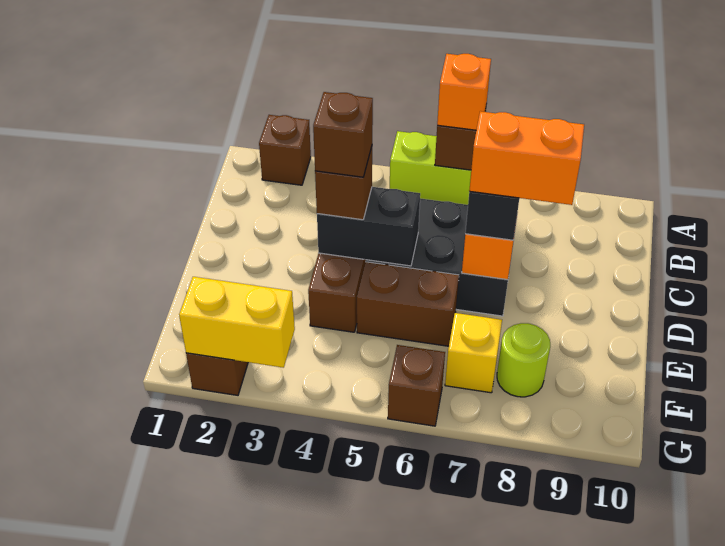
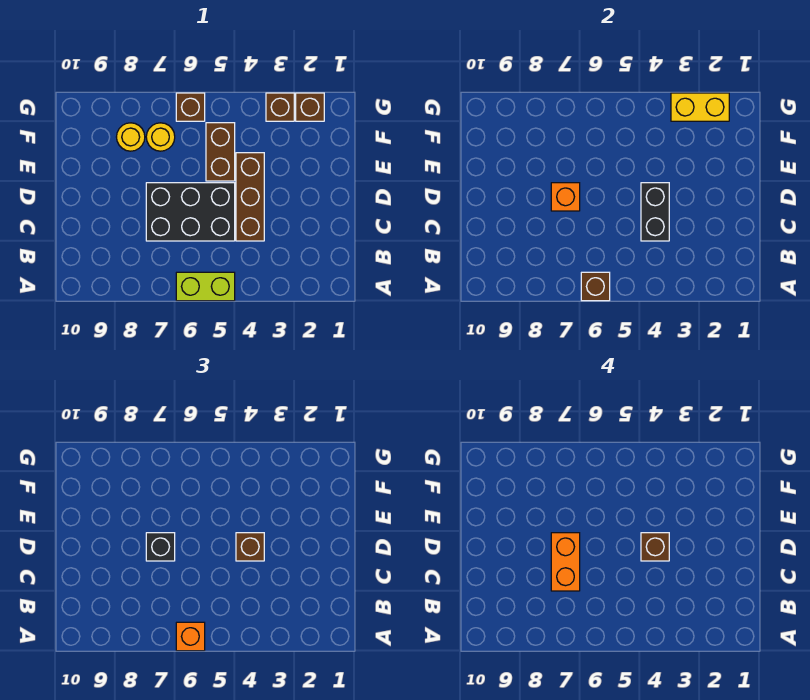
brown brick A2 level 1 -> brown brick G3 level 1
black brick D4:D5 level 2 -> black brick C4:D4 level 2
orange brick D7:D8 level 4 -> orange brick C7:D7 level 4
brown brick E5:E6 level 1 -> brown brick E5:F5 level 1
yellow brick F7 level 1 -> yellow round brick F7 level 1
lime round brick F8 level 1 -> yellow round brick F8 level 1

